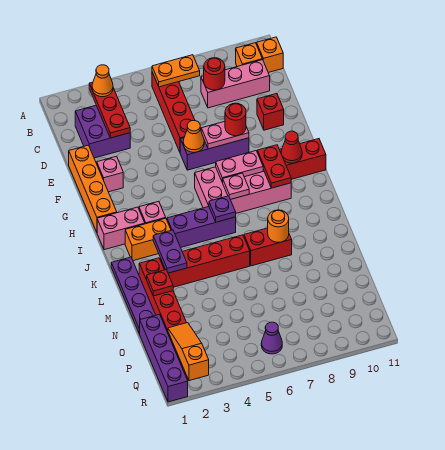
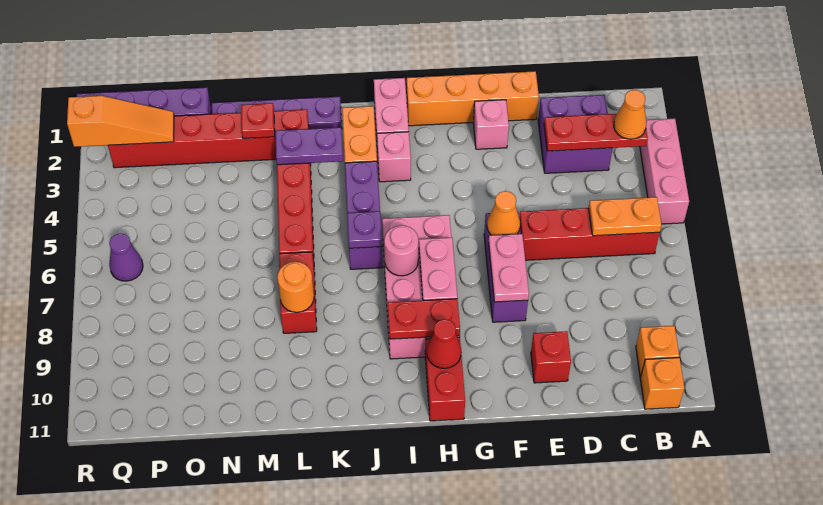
orange plate B6:B7 level 2 -> orange plate B6:C6 level 2
pink brick C8:C10 level 1 -> pink brick A3:A5 level 1
red round brick C8 level 2 -> none
red round brick F8 level 3 -> none
pink plate I7 level 2 -> pink round brick I7 level 2

